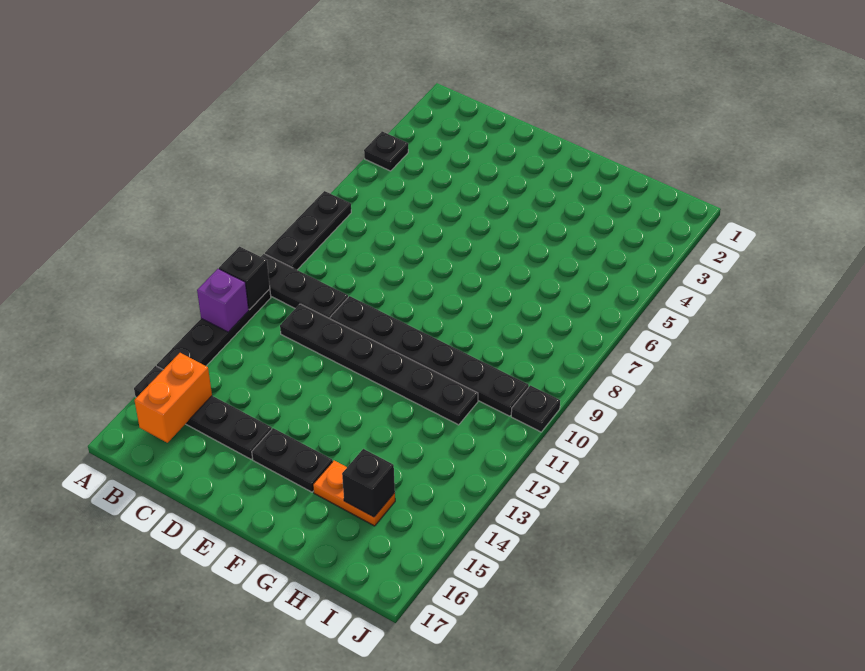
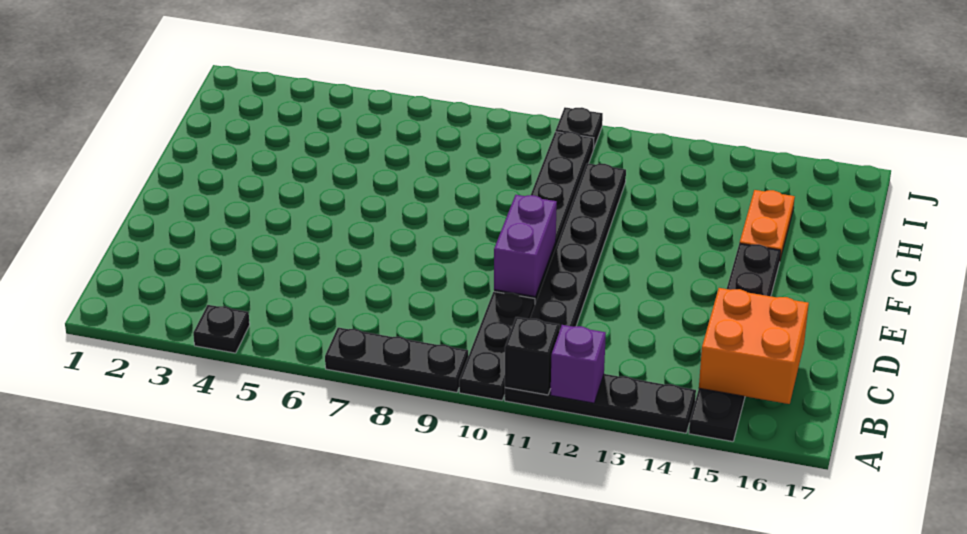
orange brick B15:B16 level 2 -> orange brick B15:C16 level 2
none -> purple brick D10:E10 level 2
black brick H15 level 2 -> none

